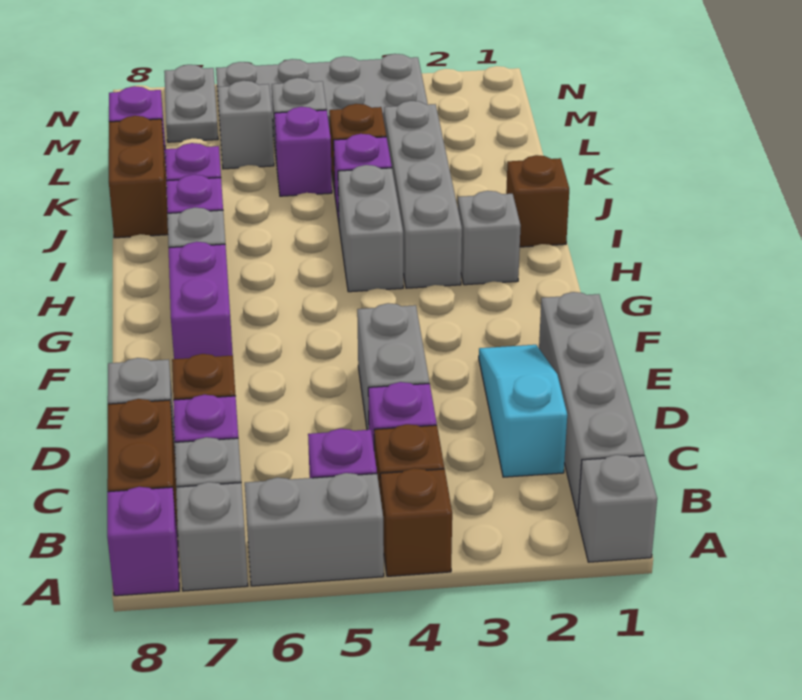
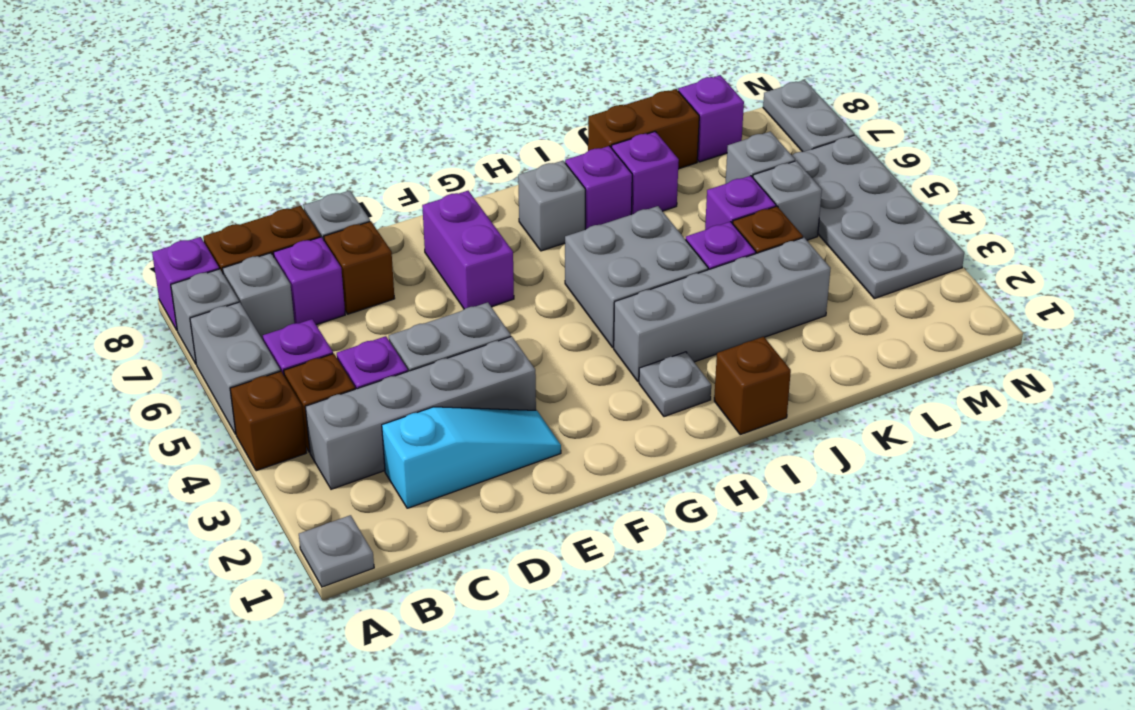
grey brick A1 level 1 -> grey plate A1 level 1
grey brick B1:E1 level 1 -> grey brick B3:E3 level 1
purple brick F7:G7 level 1 -> purple brick F6:F7 level 1
grey brick H2 level 1 -> grey plate H2 level 1
grey brick H4:I4 level 1 -> grey brick H4:I5 level 1
grey plate M7:N7 level 1 -> grey plate N7:N8 level 1

